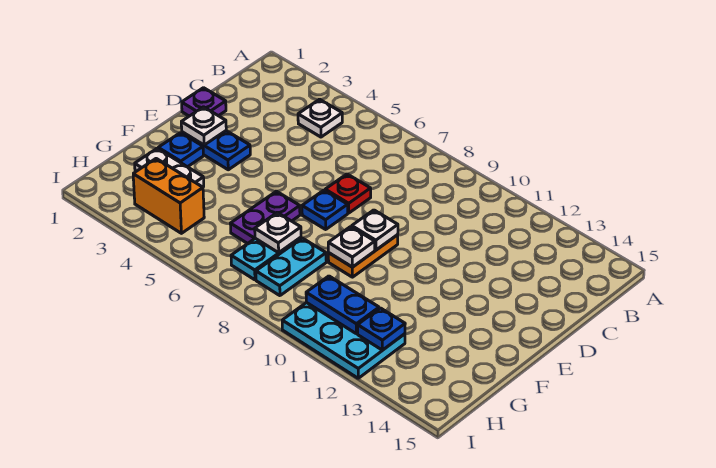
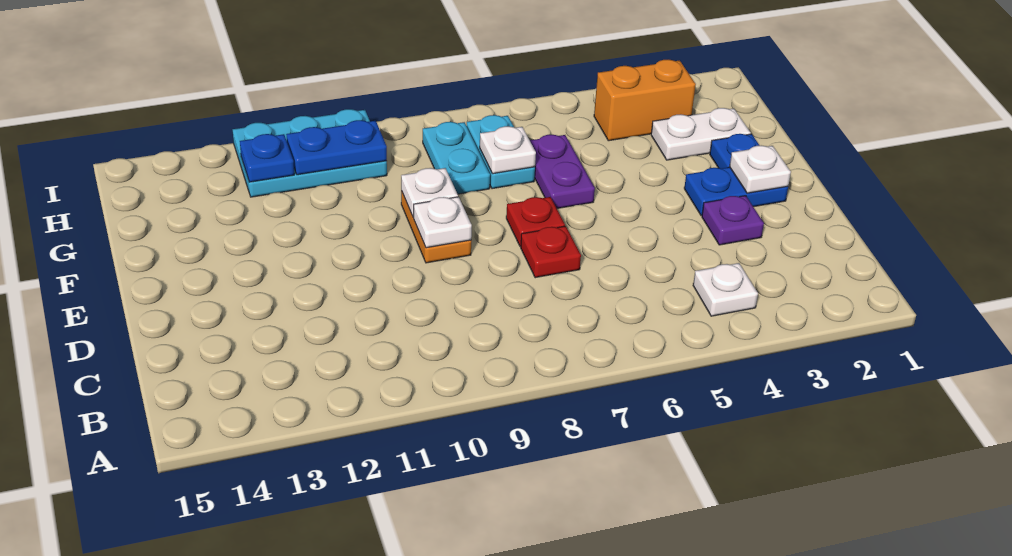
purple plate D1 level 1 -> purple plate D3 level 1
blue plate E7 level 1 -> red plate E7 level 1

